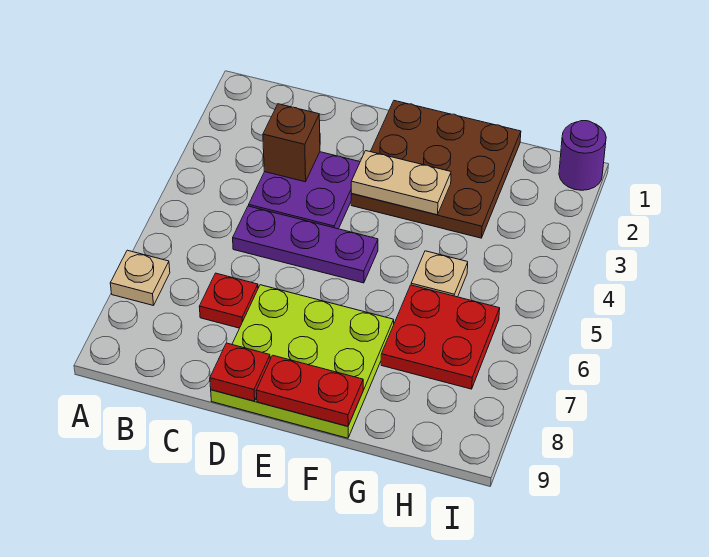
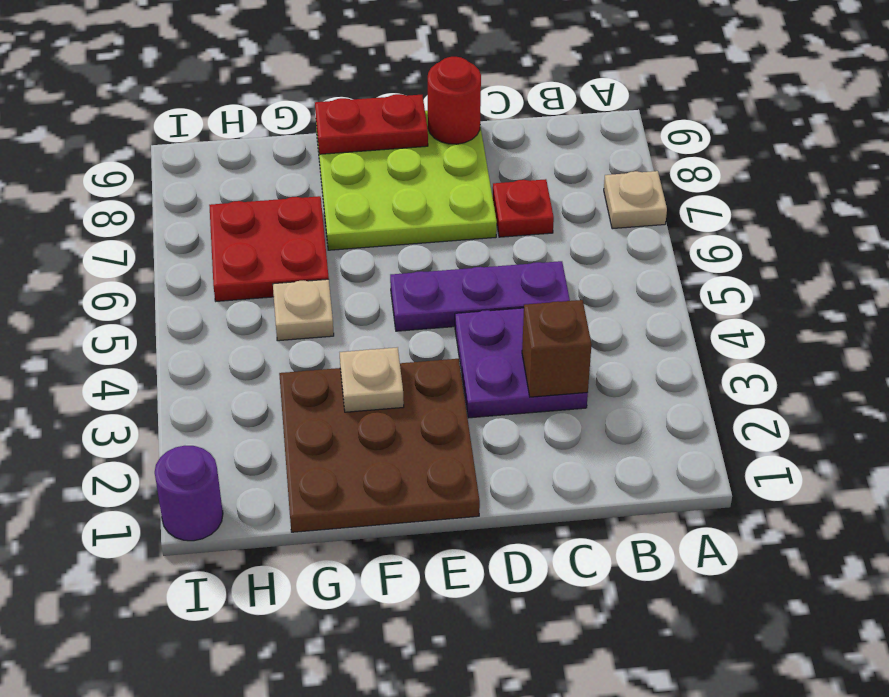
red plate D9 level 2 -> red round brick D9 level 2
tan plate E3:F3 level 2 -> tan plate F3 level 2

